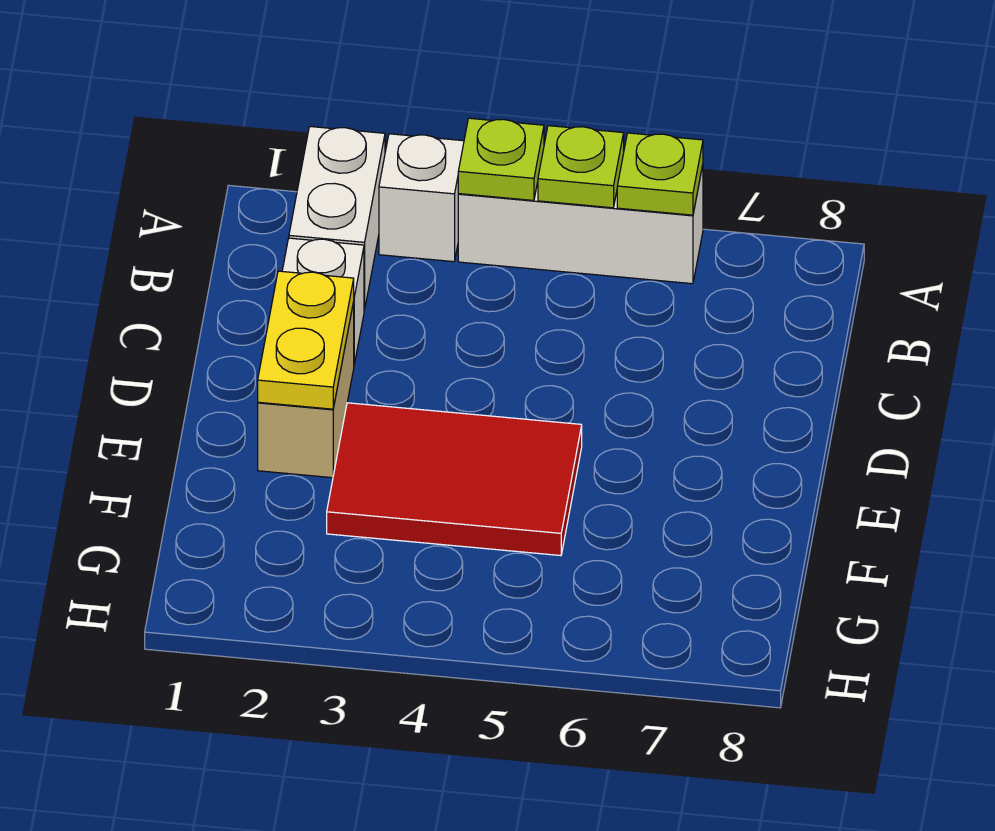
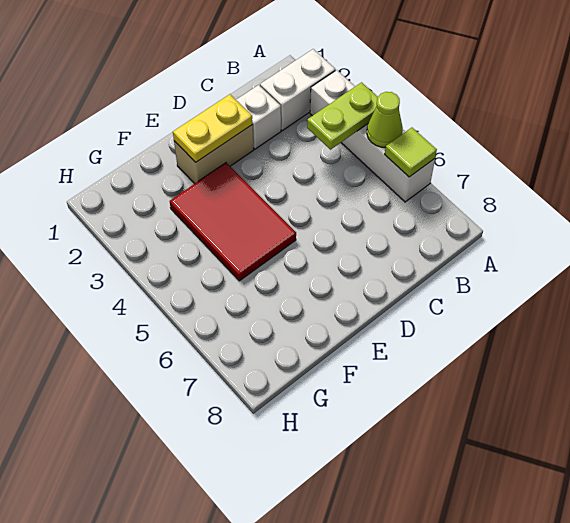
lime plate A4 level 2 -> lime plate A4:B4 level 2
lime plate A5 level 2 -> lime cone A5 level 2
lime plate A6 level 2 -> lime tile A6 level 2

